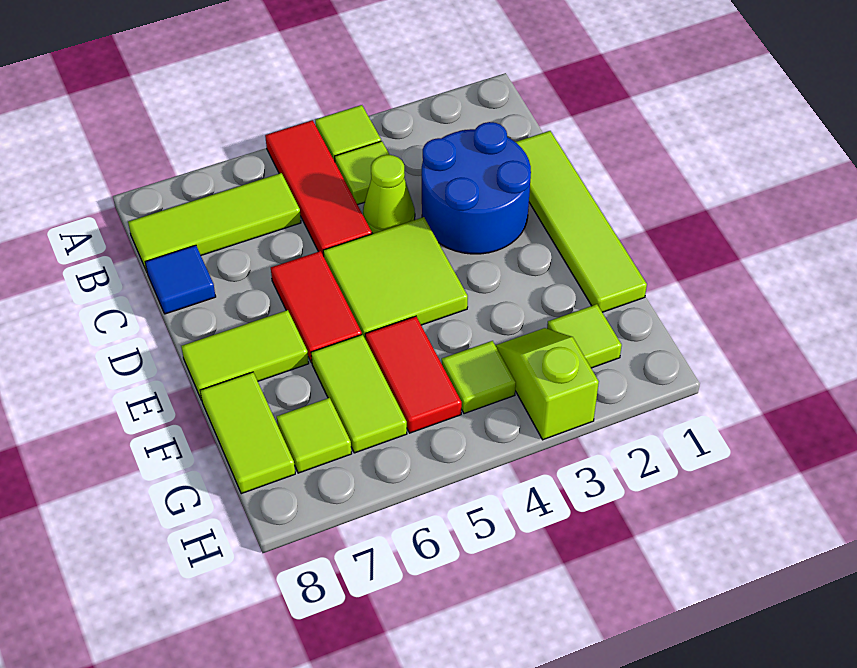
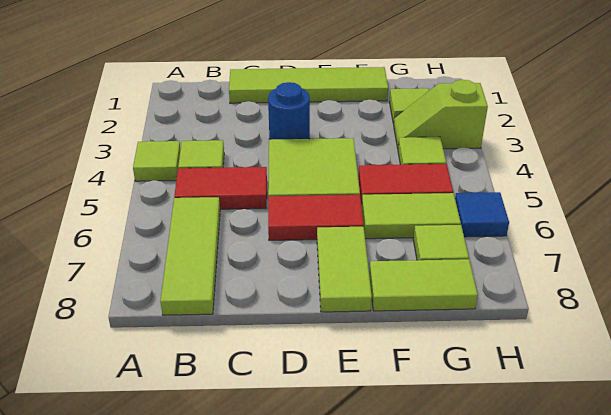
red tile A5:C5 level 1 -> red tile B5:C5 level 1
blue round brick C2:D3 level 1 -> blue round brick D3 level 1
lime cone C4 level 1 -> none
blue tile C8 level 1 -> blue tile H6 level 1

